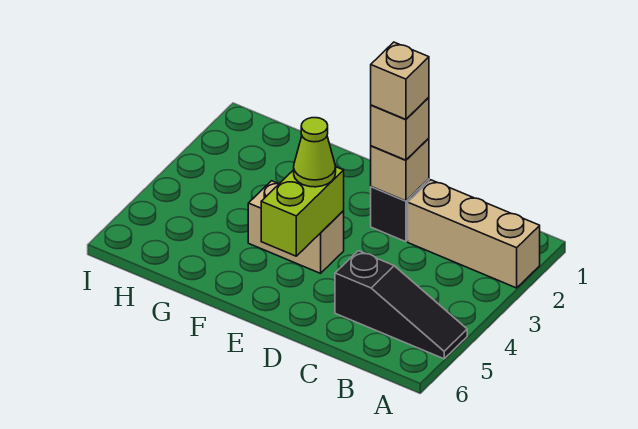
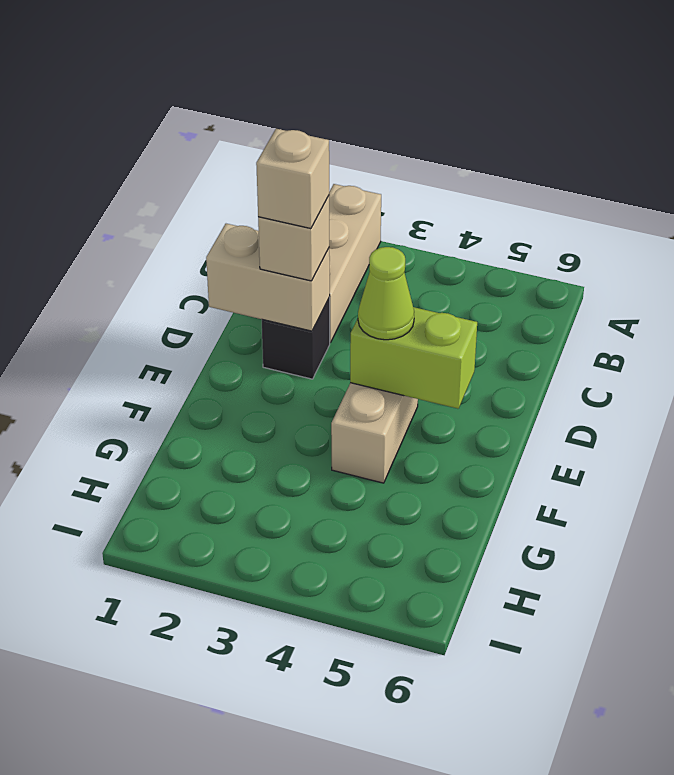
black slope A5:C5 level 1 top C -> none
tan brick D2 level 2 -> tan brick D1:D2 level 2

